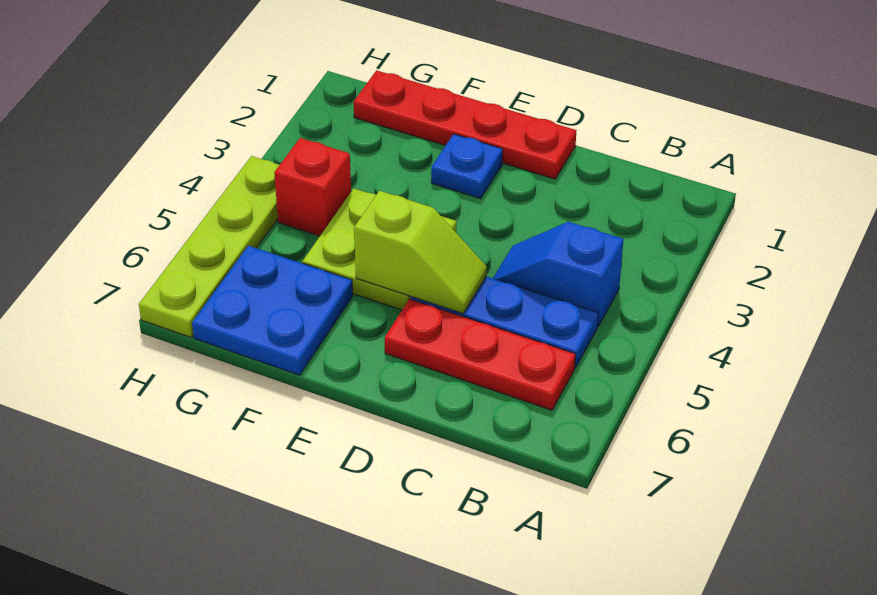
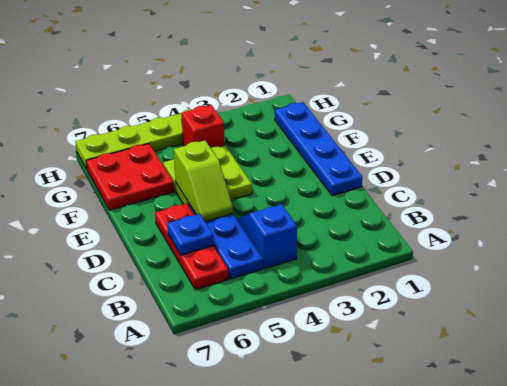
red plate D1:G1 level 1 -> blue plate D1:G1 level 1
blue plate E2 level 1 -> blue plate C6 level 2
blue plate F6:G7 level 1 -> red plate F6:G7 level 1

